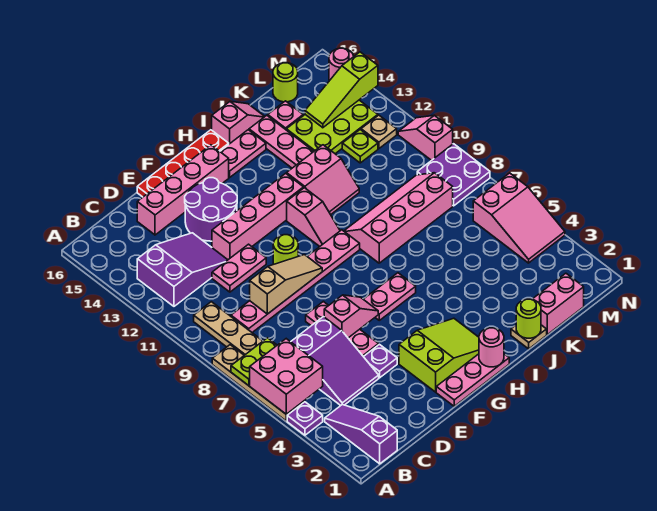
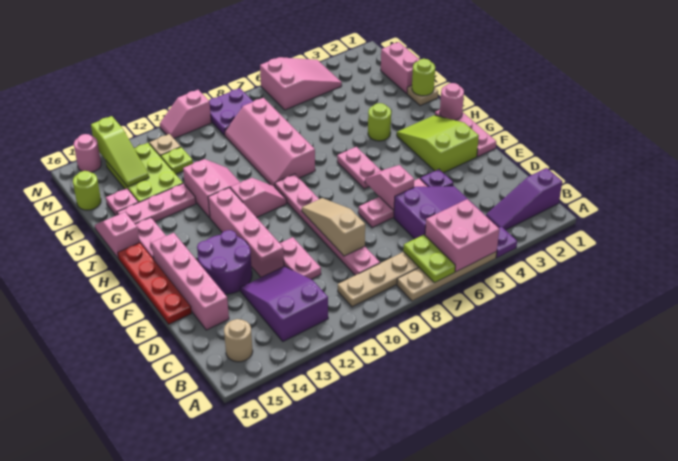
none -> tan round brick B15 level 1
lime round brick F10 level 1 -> lime round brick I4 level 1

